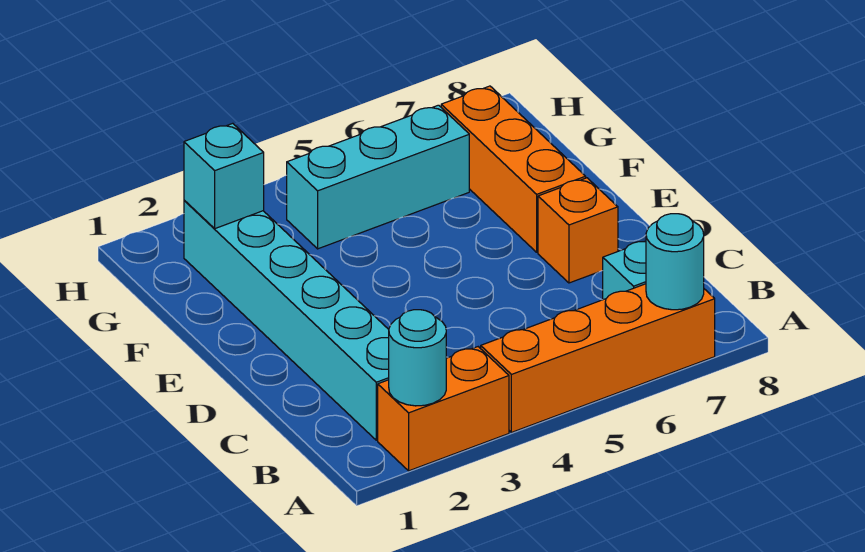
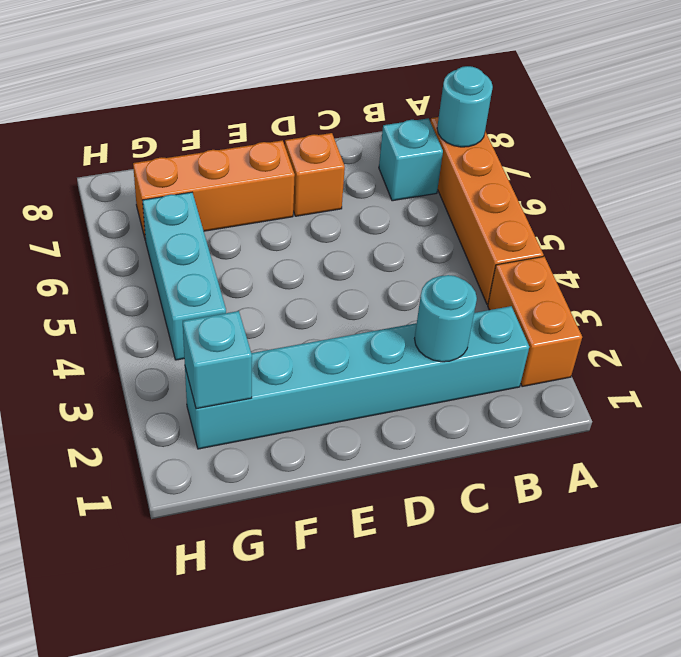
cyan round brick A2 level 2 -> cyan round brick C2 level 2

